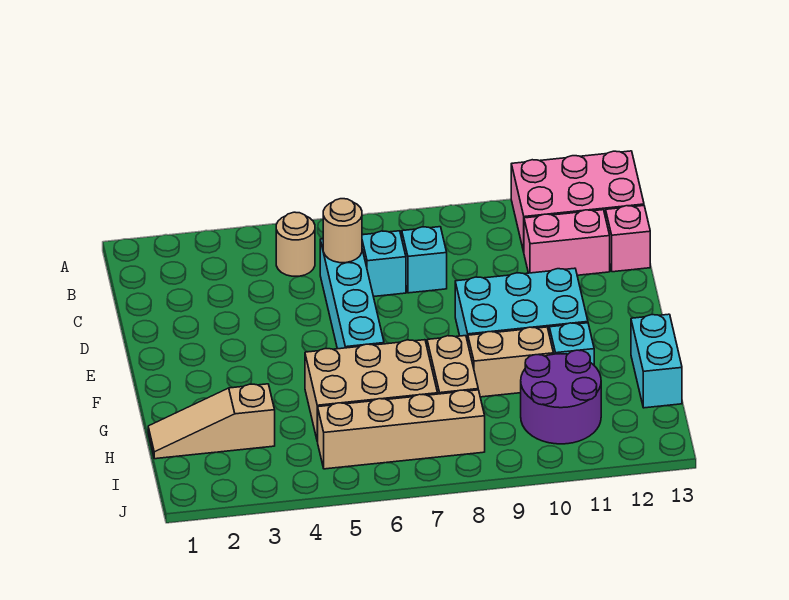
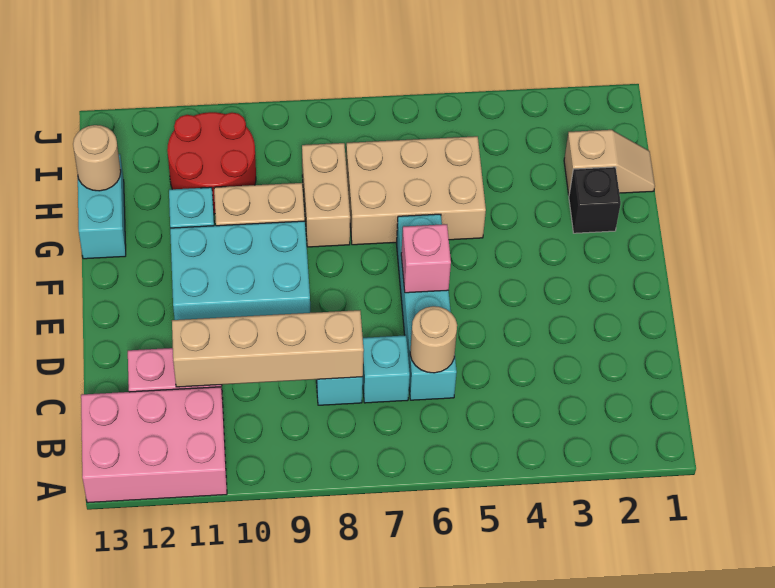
tan round brick B5 level 1 -> tan round brick H13 level 2
pink brick C13 level 1 -> pink brick E6 level 2
none -> black brick G2 level 1
tan slope H1:H3 level 1 top 3 -> tan slope H1:H2 level 1 top 2
purple round brick H10:I11 level 1 -> red round brick H10:I11 level 1
tan brick I5:I8 level 1 -> tan brick C8:C11 level 2

